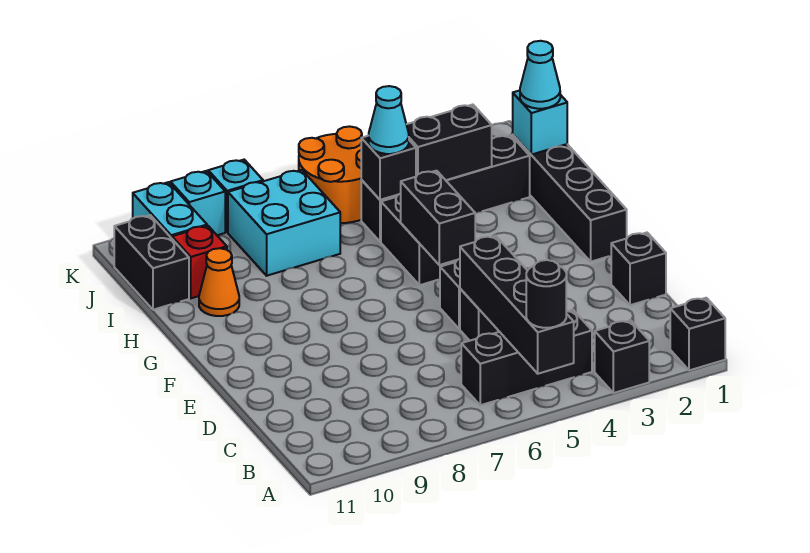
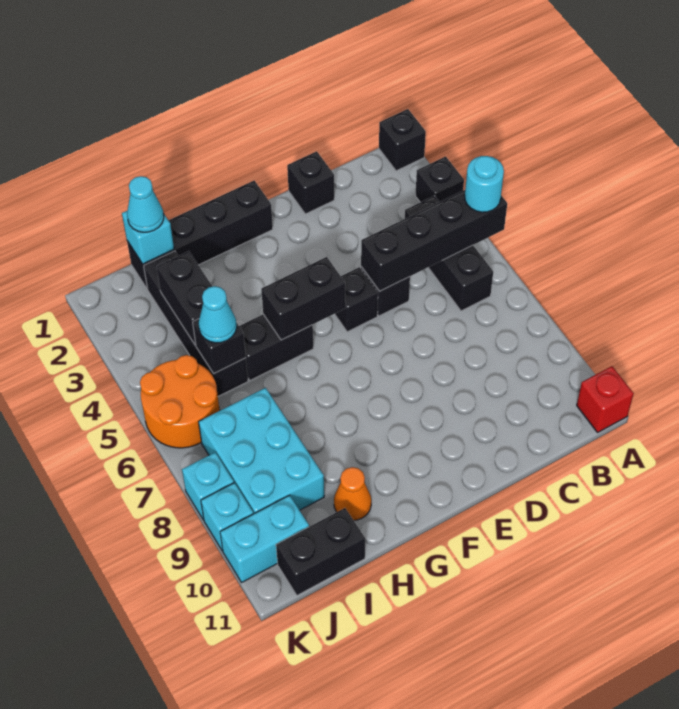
black round brick A5 level 3 -> cyan round brick A5 level 3
cyan brick I7:J8 level 1 -> cyan brick I7:J9 level 1
red brick I10 level 1 -> red brick A11 level 1

